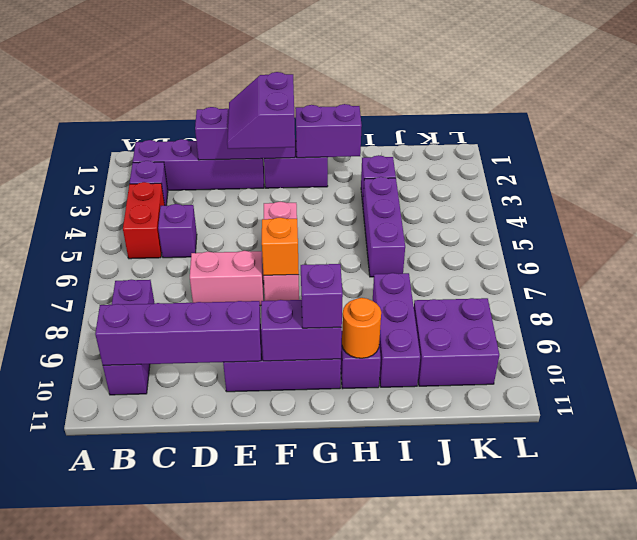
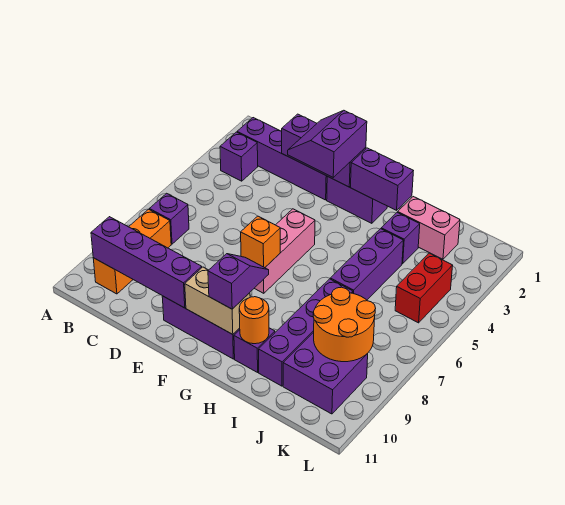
red brick B4:B5 level 1 -> red brick K4:K5 level 1
purple brick B8:B10 level 1 -> orange brick B8:B10 level 1
purple brick C5 level 1 -> purple brick B7 level 1
pink brick D7:E7 level 1 -> pink brick I2:J2 level 1
purple brick F10:G10 level 2 -> tan brick F10:G10 level 2
purple brick I8:I10 level 1 -> purple brick I7:I10 level 1
none -> orange round brick J8:K9 level 2

